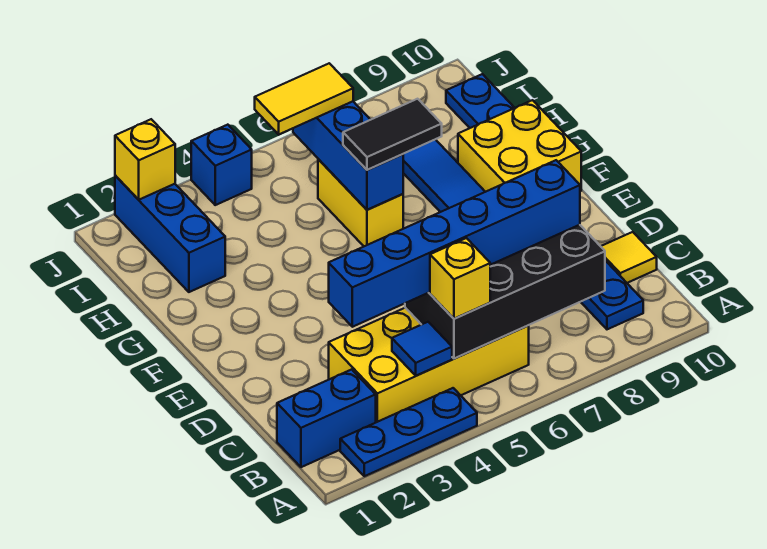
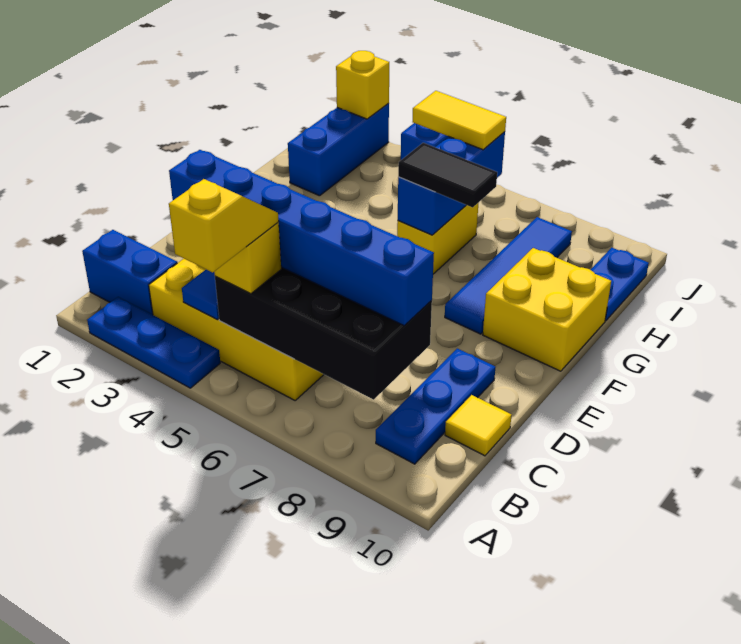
none -> yellow slope A5:B5 level 4 top A

